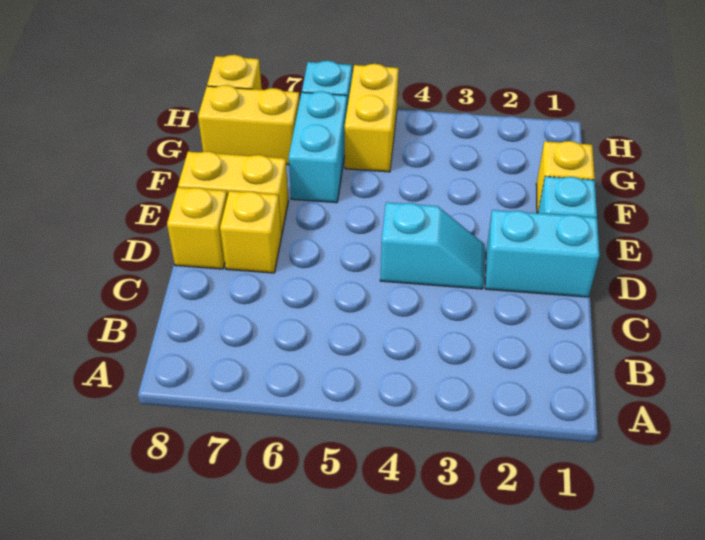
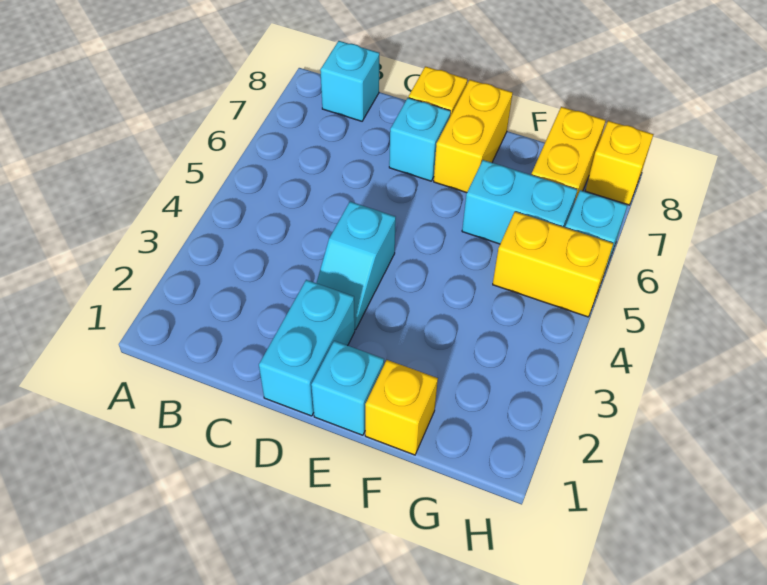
none -> cyan brick B8 level 1
yellow brick D7 level 1 -> cyan brick D7 level 1

